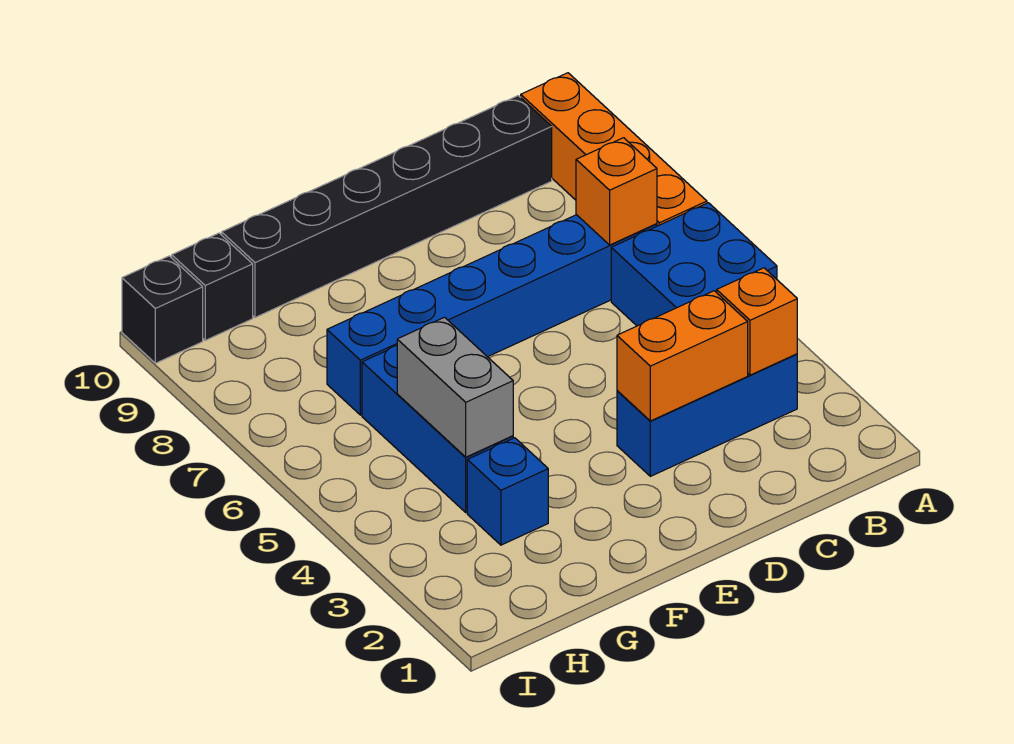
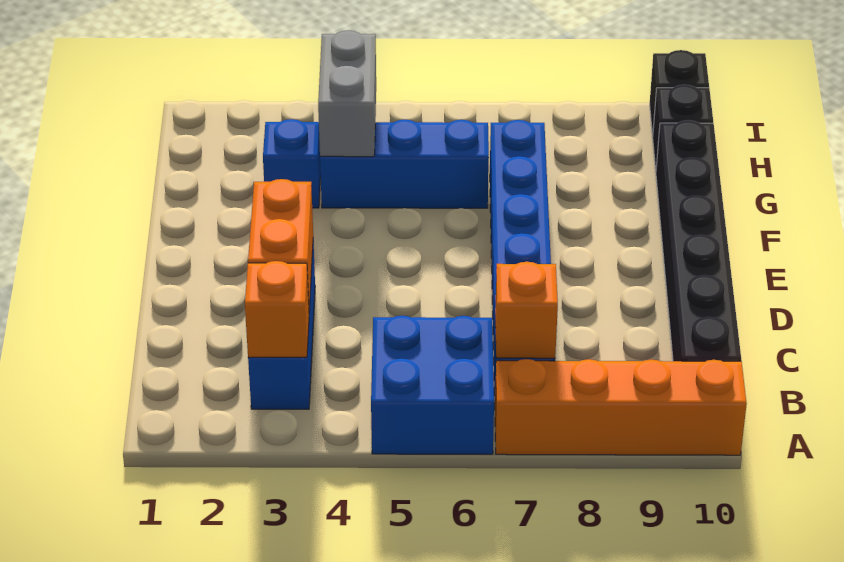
grey brick G4:G5 level 2 -> grey brick G4:H4 level 2

